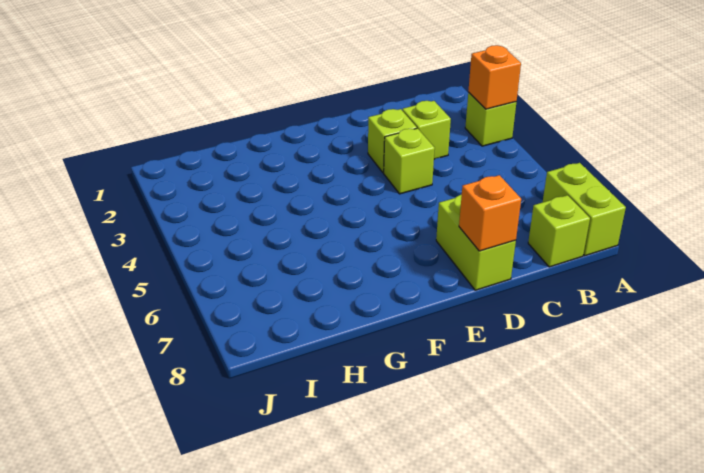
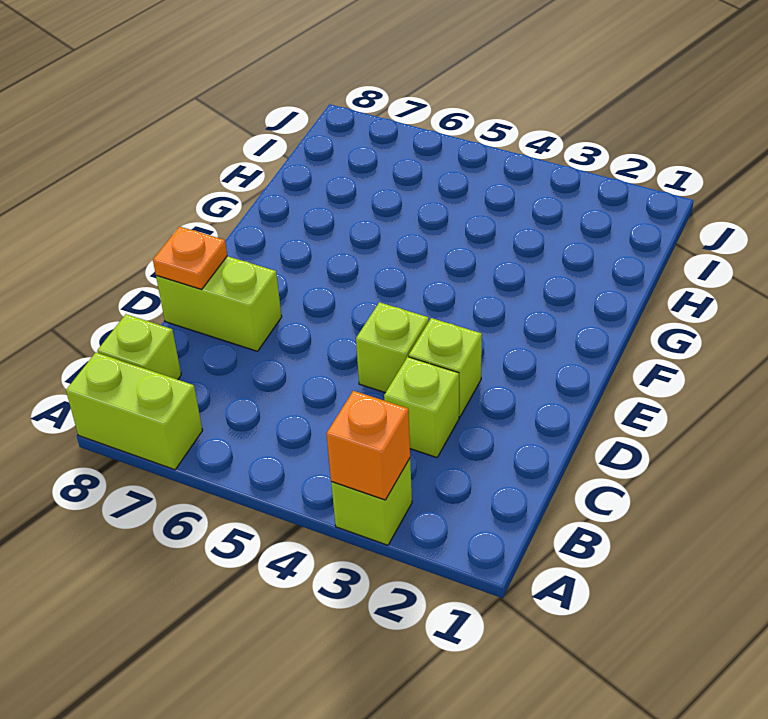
orange brick D8 level 2 -> orange plate D8 level 2

